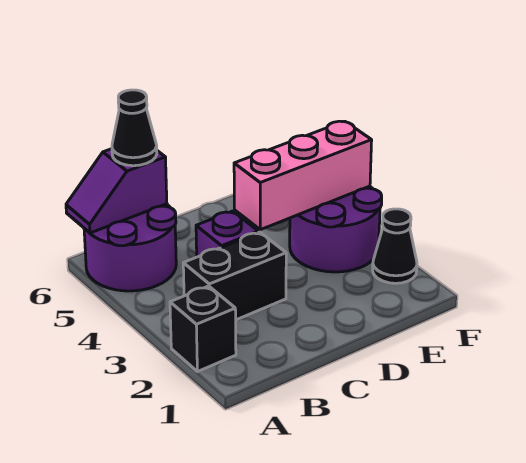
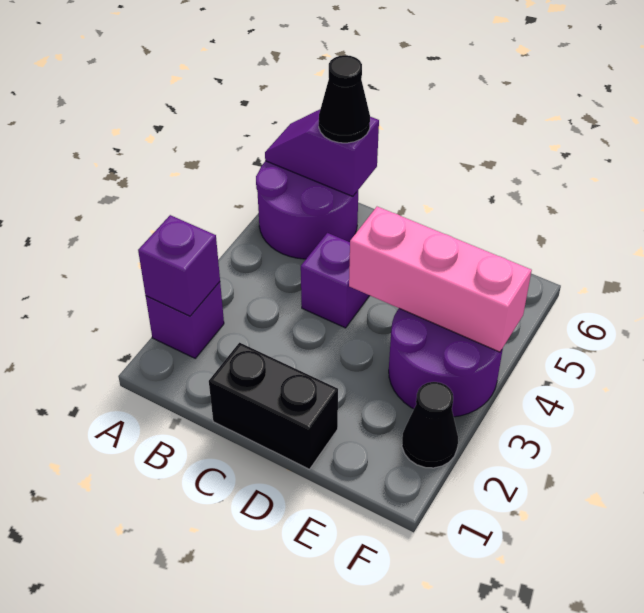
black brick A2 level 1 -> purple brick A2 level 1
none -> purple brick A2 level 2
black brick B3:C3 level 1 -> black brick C1:D1 level 1

